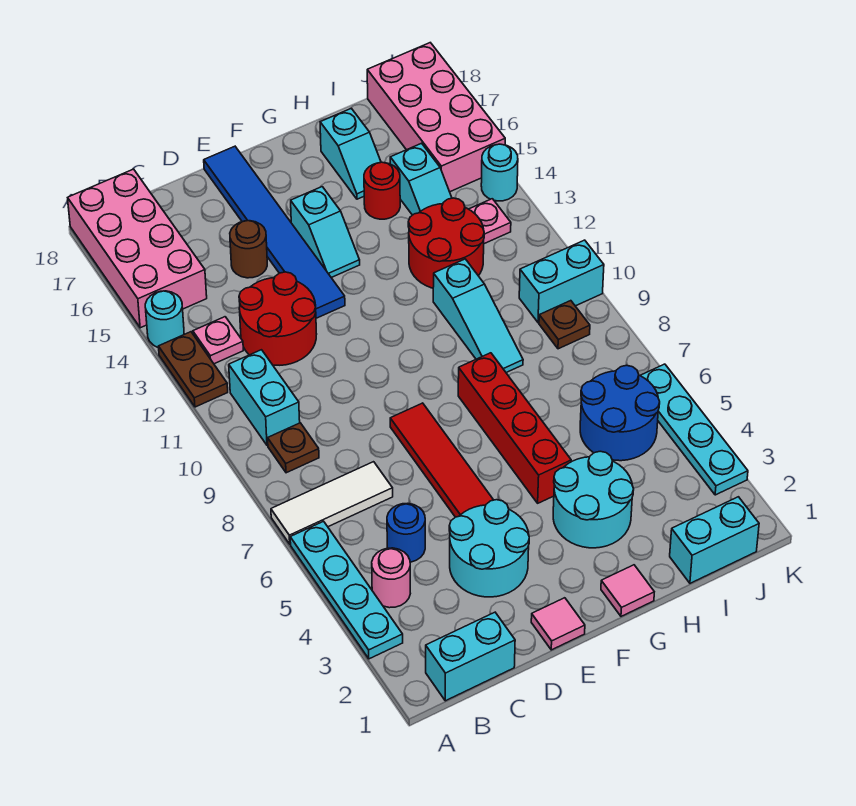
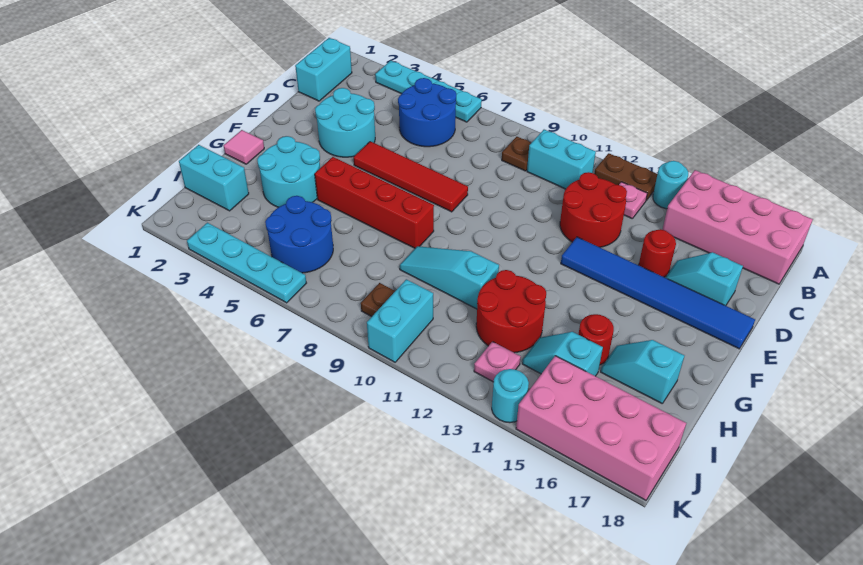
white tile A7:C7 level 1 -> none
pink round brick B4 level 1 -> none
blue round brick C5 level 1 -> blue round brick B5:C6 level 1
brown round brick D15 level 1 -> red round brick D15 level 1
pink tile E1 level 1 -> none
cyan slope F14:F15 level 1 top 15 -> cyan slope D16:D17 level 1 top 17
cyan brick I1:J1 level 1 -> cyan brick I1:I2 level 1

